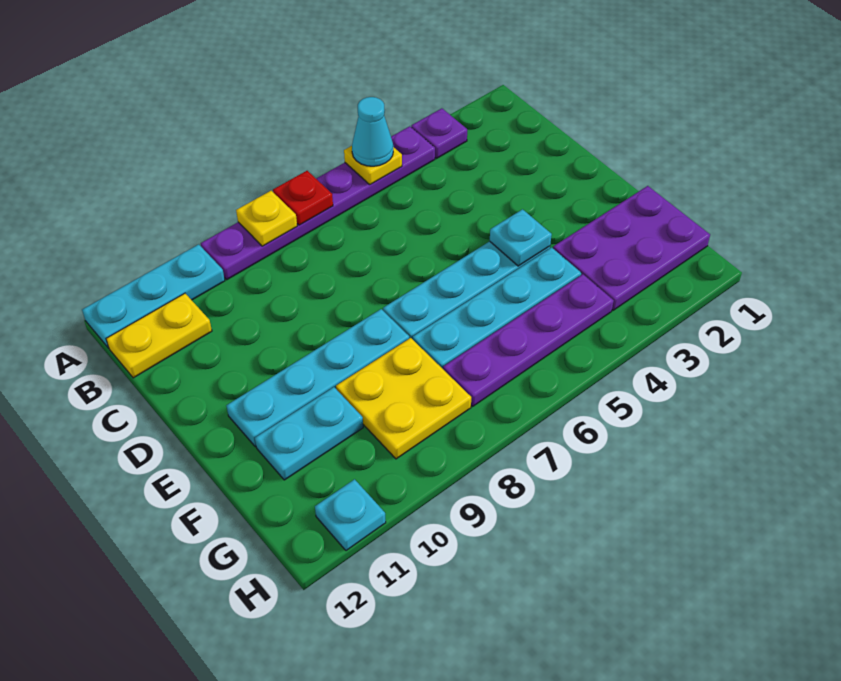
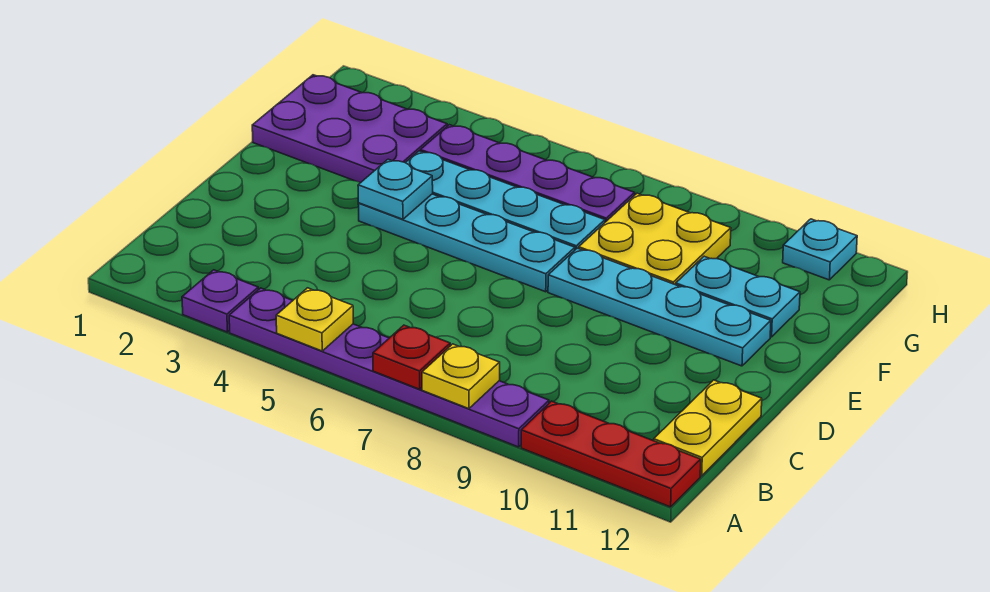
cyan cone A5 level 3 -> none
cyan plate A10:A12 level 1 -> red plate A10:A12 level 1
yellow plate B11:B12 level 1 -> yellow plate B12:C12 level 1

